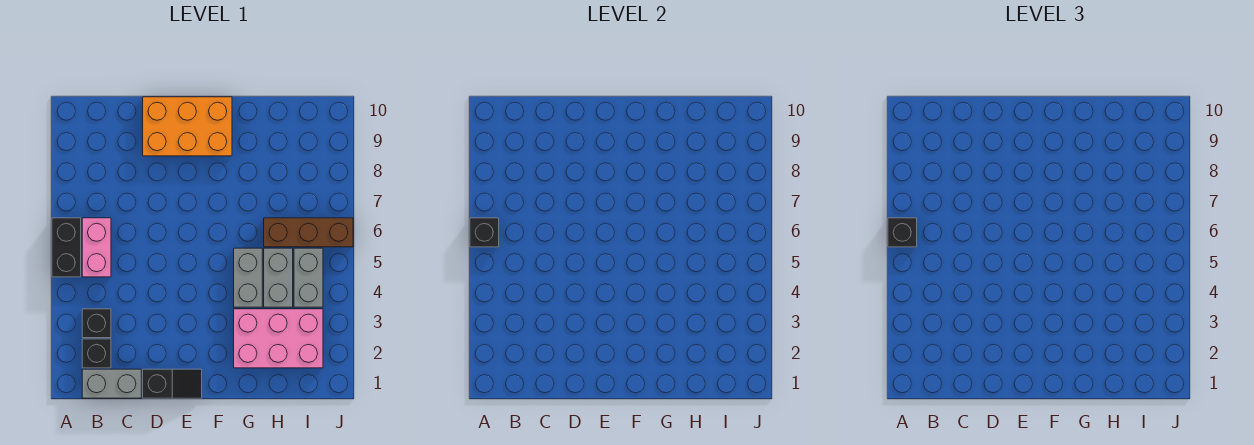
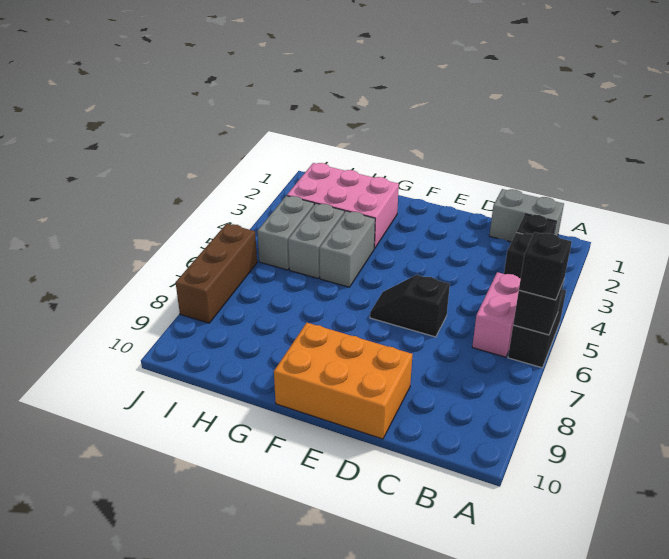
black slope D1:E1 level 1 top D -> black slope D6:E6 level 1 top D
brown brick H6:J6 level 1 -> brown brick J6:J8 level 1

